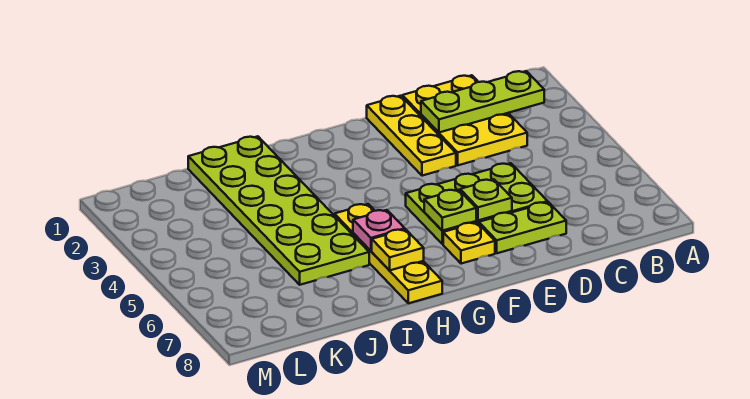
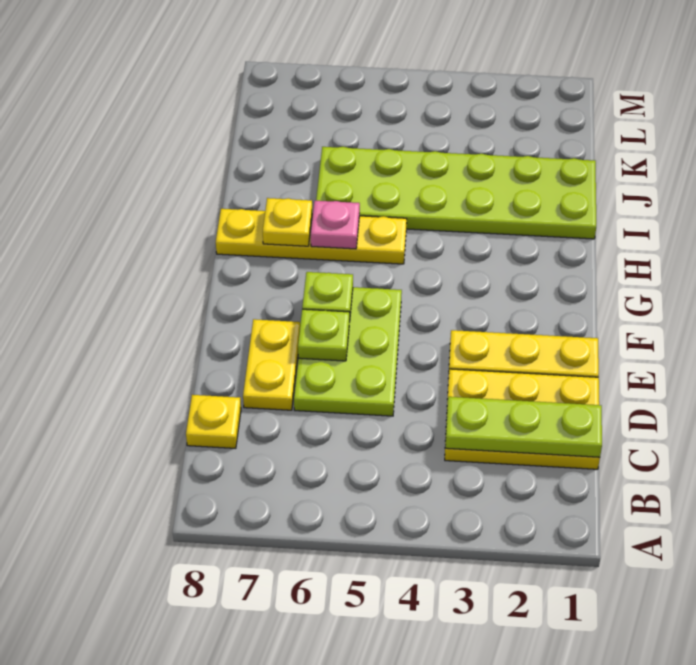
lime plate B2:D2 level 2 -> lime plate C1:C3 level 2
lime plate D7:E7 level 1 -> yellow plate D7:E7 level 1
yellow plate F7 level 1 -> yellow plate C8 level 1

